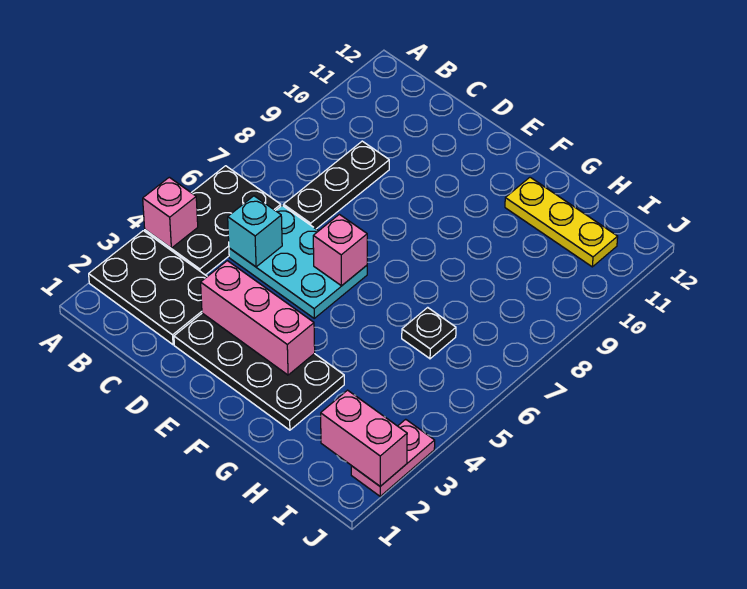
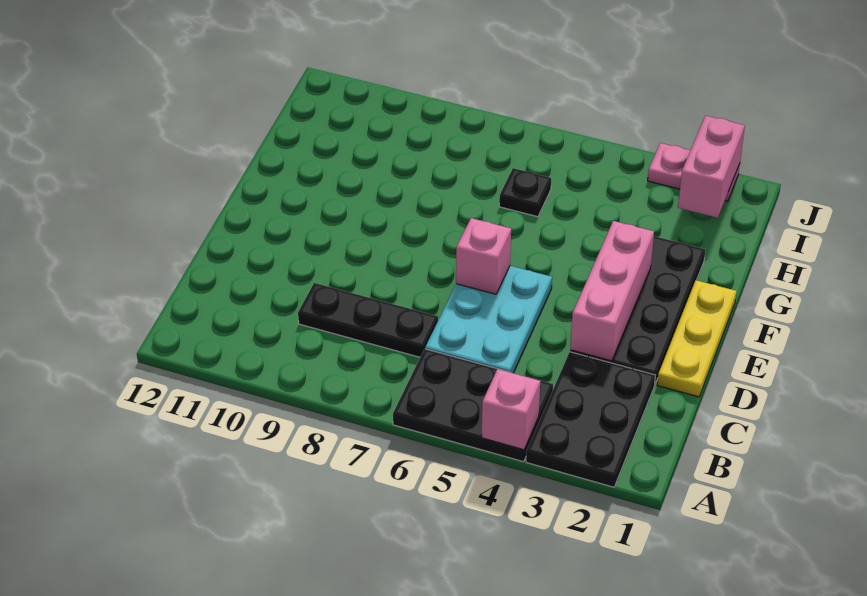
cyan brick C5 level 2 -> none
yellow plate G11:I11 level 1 -> yellow plate D1:F1 level 1

